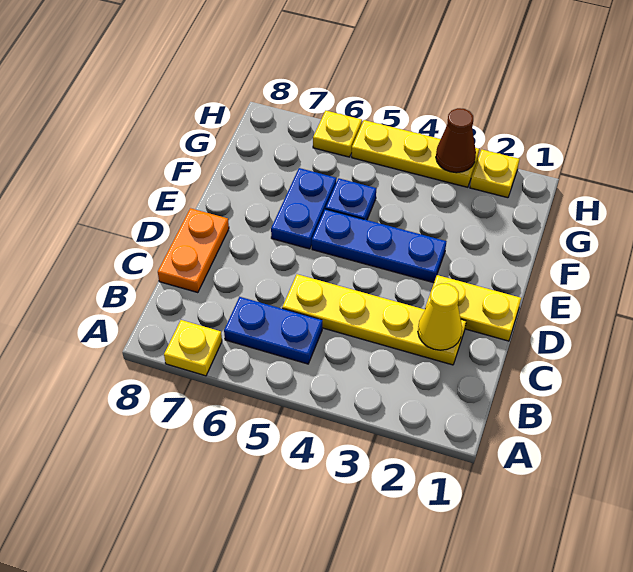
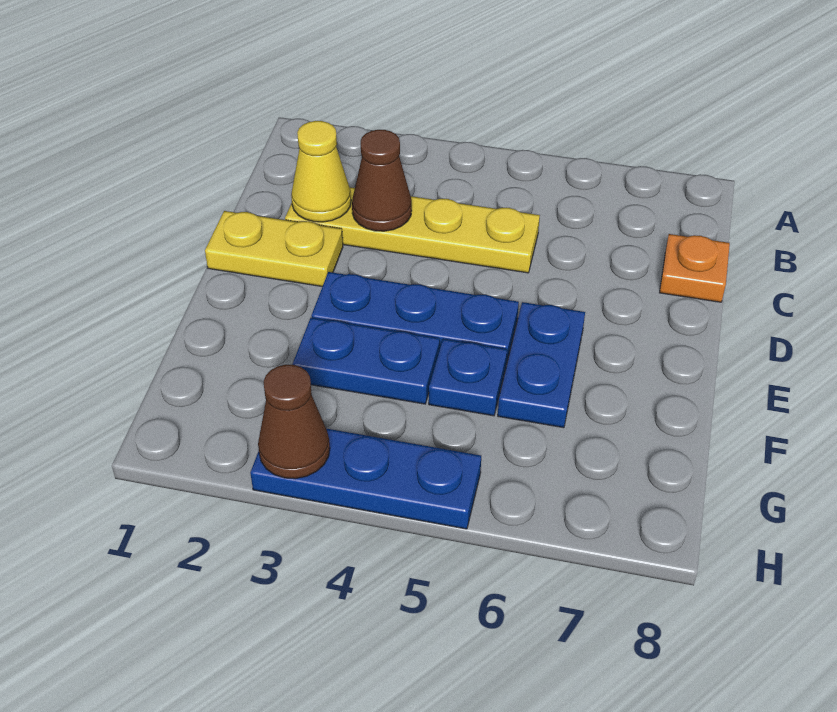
yellow plate A7 level 1 -> none
blue plate B5:B6 level 1 -> blue plate F3:F4 level 1
none -> brown cone C3 level 2
orange plate C8:D8 level 1 -> orange plate C8 level 1
yellow plate H2 level 1 -> none
yellow plate H3:H5 level 1 -> blue plate H3:H5 level 1
yellow plate H6 level 1 -> none

